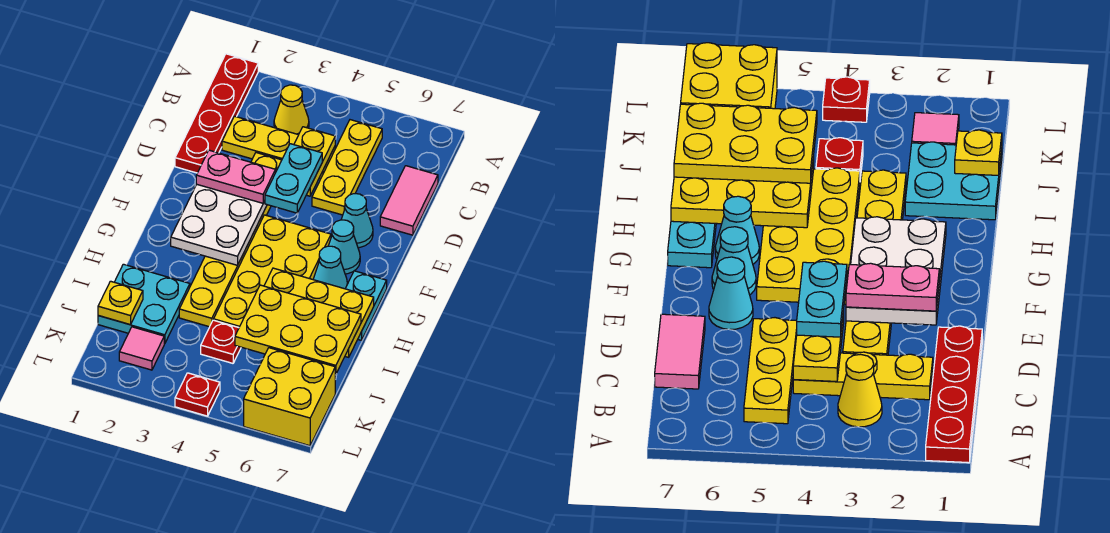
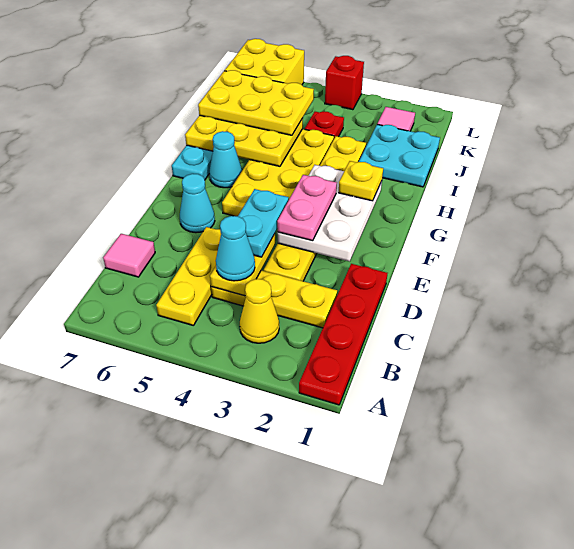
pink tile C7:D7 level 1 -> pink tile C7 level 1
pink plate E2:E3 level 3 -> pink plate E3:F3 level 3
cyan cone F6 level 1 -> cyan cone C4 level 3
yellow plate J1 level 2 -> yellow plate G2 level 3
red plate L4 level 1 -> red brick L4 level 1

